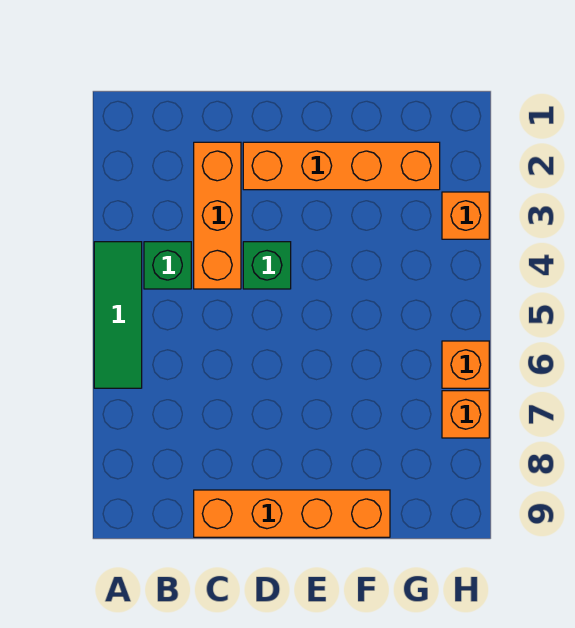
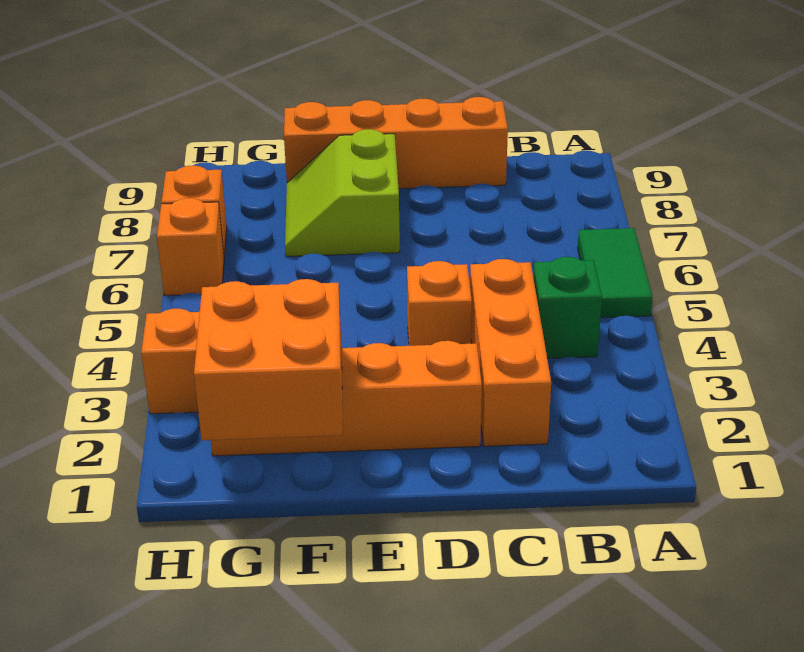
green tile A4:A6 level 1 -> green tile A5:A6 level 1
green brick D4 level 1 -> orange brick D4 level 1
none -> lime slope E7:F8 level 1 top E
none -> orange brick F1:G2 level 2

